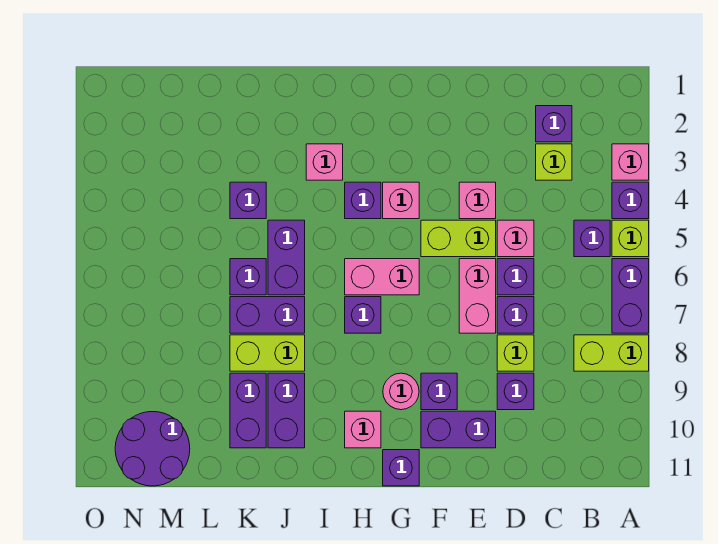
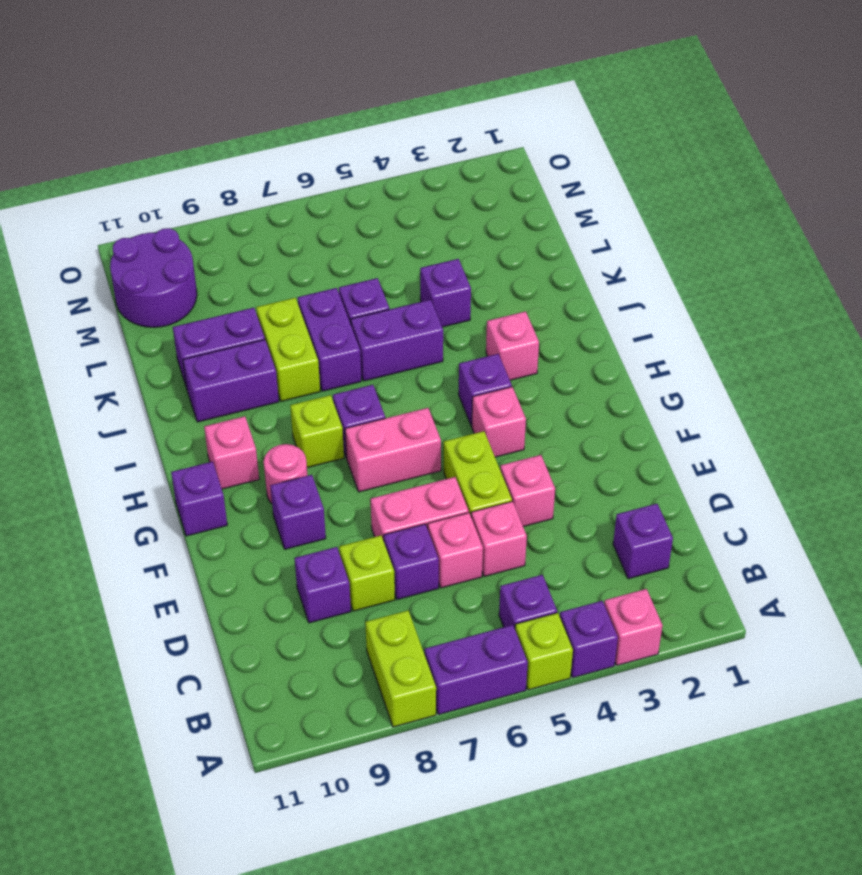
lime brick C3 level 1 -> lime brick H8 level 1
purple brick D6 level 1 -> pink brick D6 level 1
purple brick E10:F10 level 1 -> none
pink brick G6:H6 level 1 -> pink brick G6:G7 level 1

